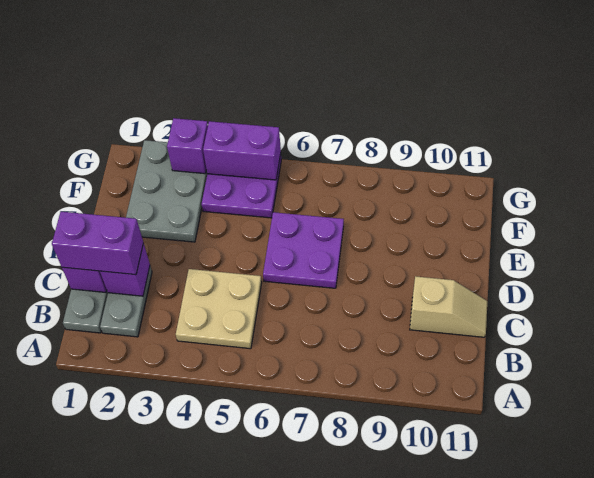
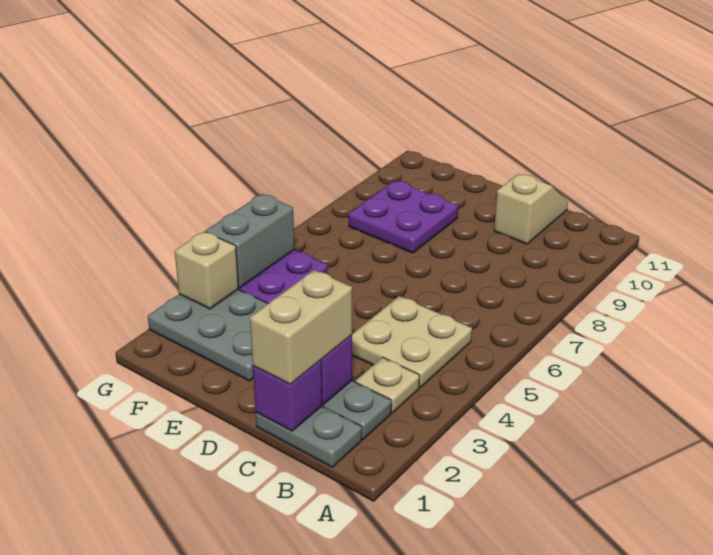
none -> tan plate B3 level 1
purple brick C1:C2 level 3 -> tan brick C1:C2 level 3
purple plate D6:E7 level 1 -> purple plate E8:F9 level 1
purple brick G3 level 2 -> tan brick G3 level 2
purple brick G4:G5 level 2 -> grey brick G4:G5 level 2

